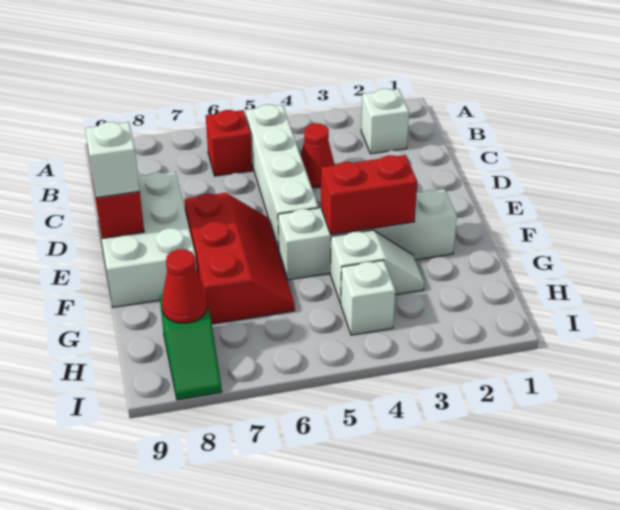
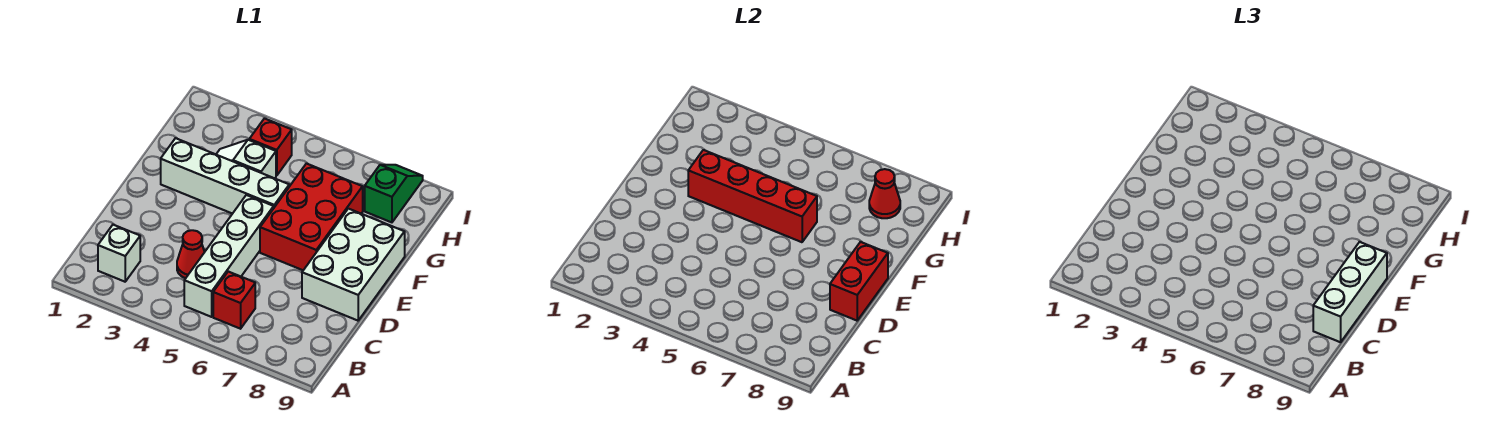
red slope E6:G7 level 1 top 7 -> red brick E6:G7 level 1
white brick E9 level 3 -> white brick C9:E9 level 3
red brick F3:F4 level 2 -> red brick F3:F6 level 2
white brick H4 level 1 -> red brick H4 level 1

